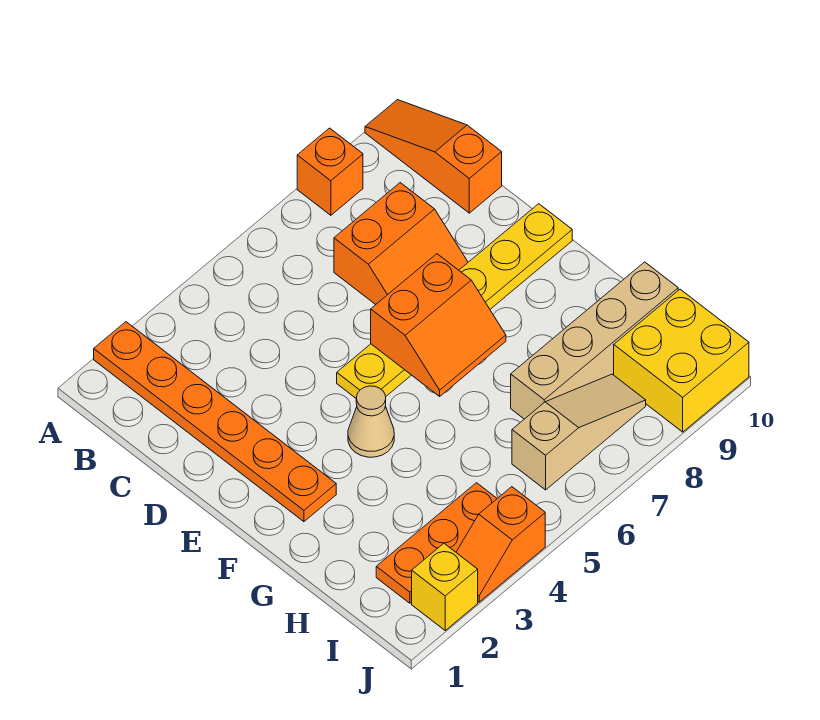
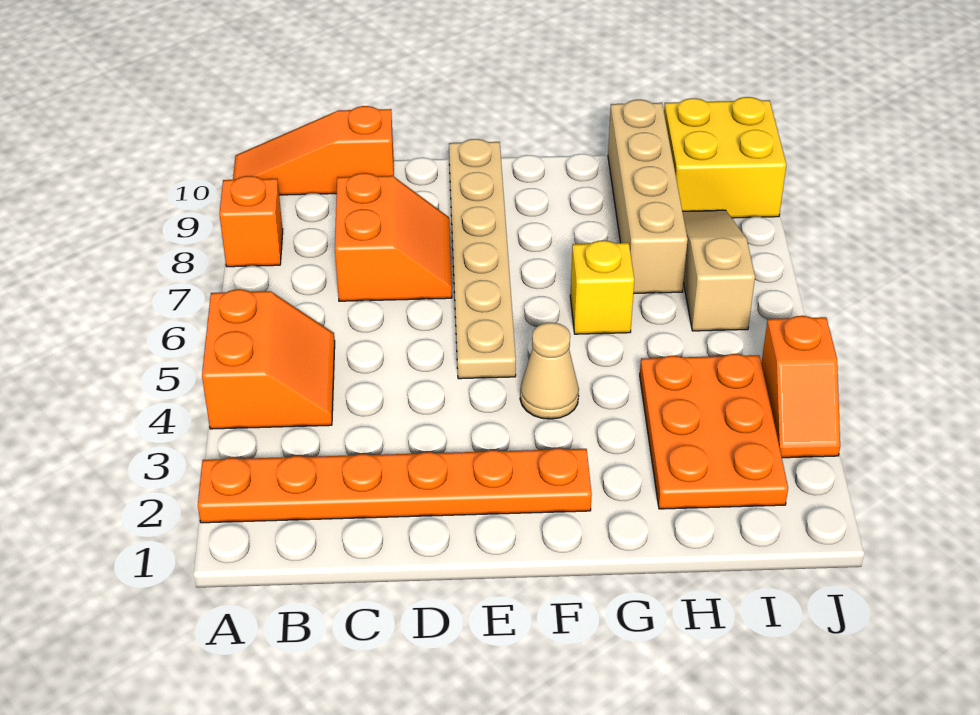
yellow plate E5:E10 level 1 -> tan plate E5:E10 level 1
orange slope E6:F7 level 2 top E -> orange slope A4:B5 level 1 top A
orange plate I2:I4 level 1 -> orange plate H2:I4 level 1
yellow brick J2 level 1 -> yellow brick G6 level 1

